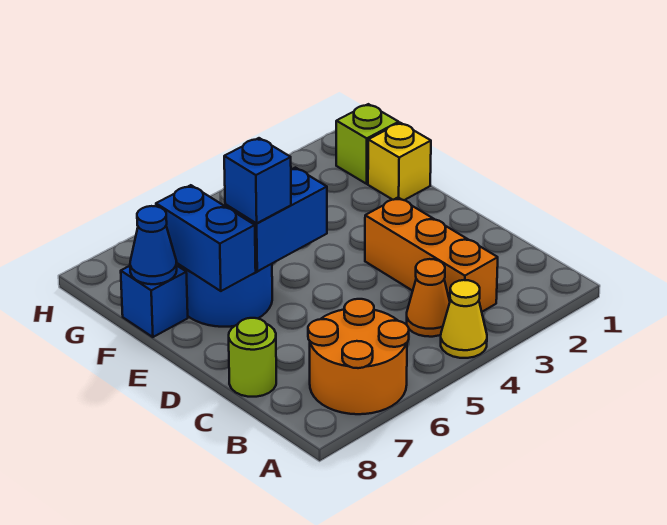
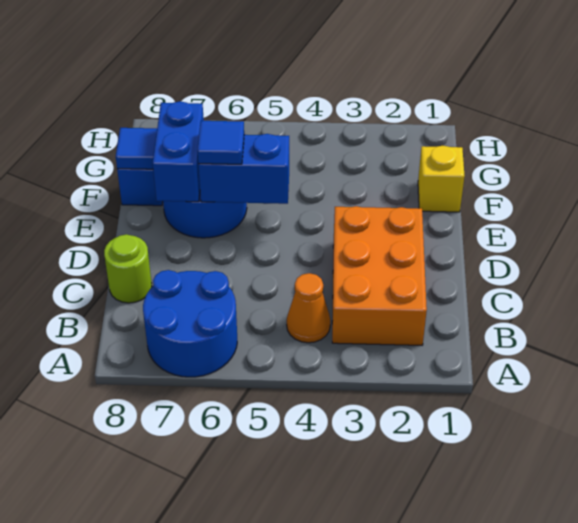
yellow cone A4 level 1 -> none
orange round brick A6:B7 level 1 -> blue round brick A6:B7 level 1
orange brick B3:D3 level 1 -> orange brick B2:D3 level 1
blue brick E6 level 3 -> blue tile E6 level 3
blue cone F8 level 2 -> blue tile F8 level 2
lime brick G1 level 1 -> none

